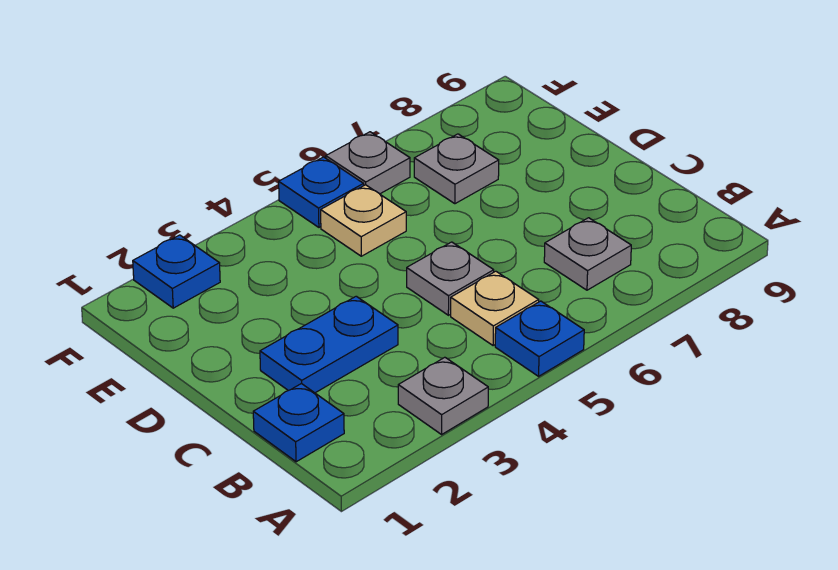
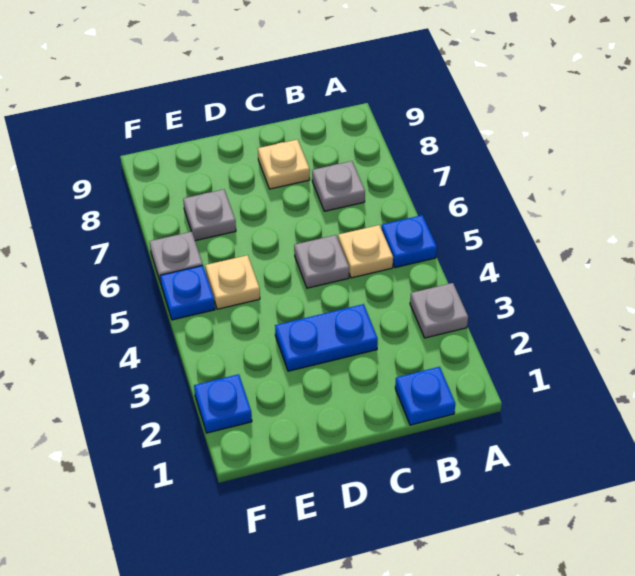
blue plate C2:C3 level 1 -> blue plate C3:D3 level 1
none -> tan plate C8 level 1

